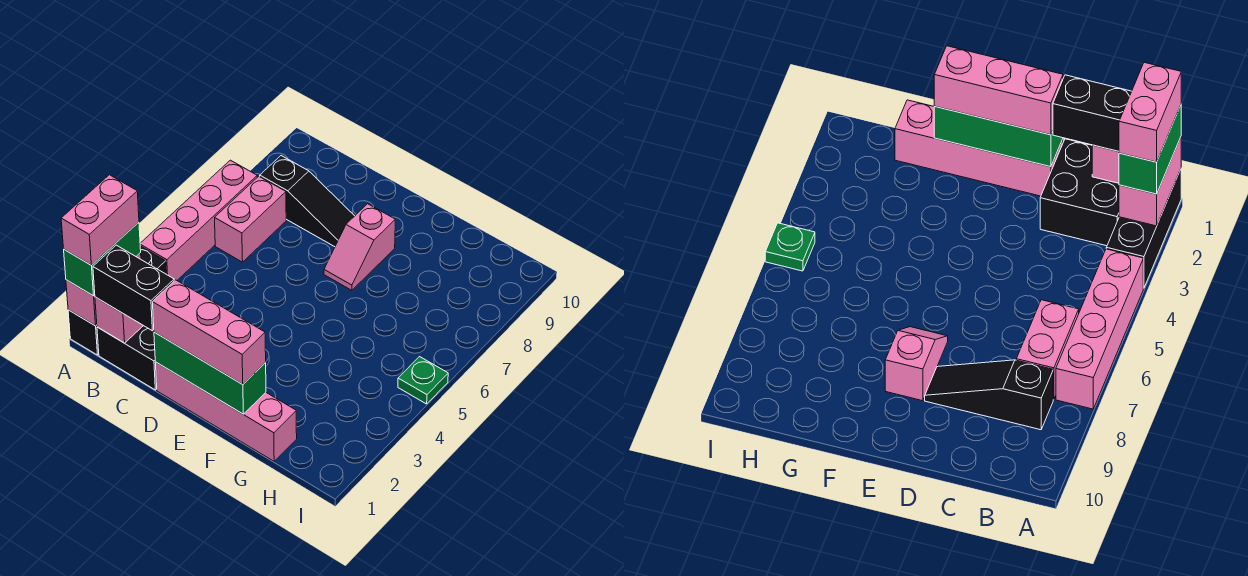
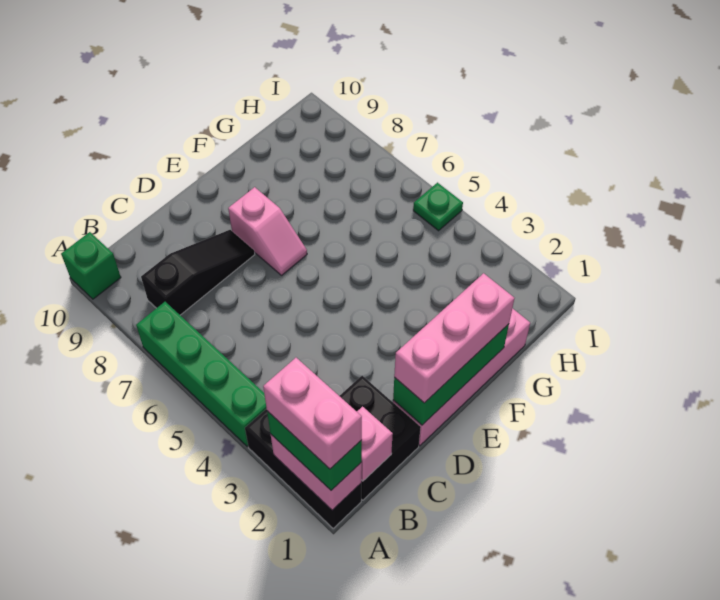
pink brick A4:A7 level 1 -> green brick A4:A7 level 1
none -> green brick A10 level 1
black brick B1:C1 level 3 -> none
pink brick B6:B7 level 1 -> none

